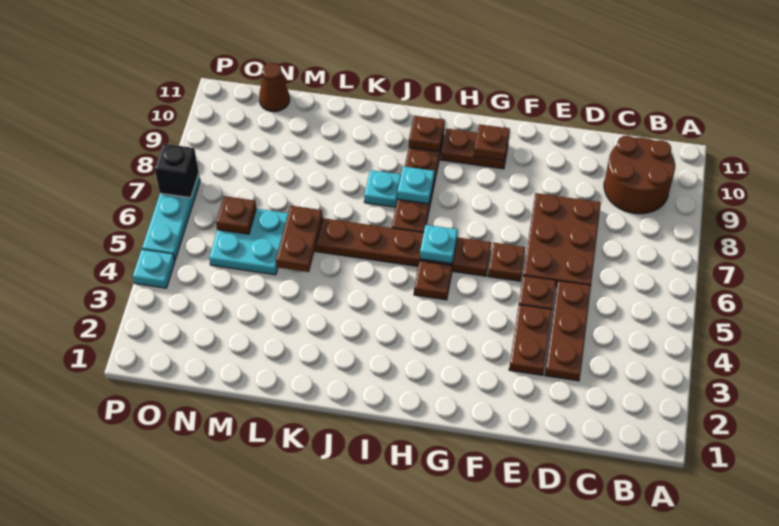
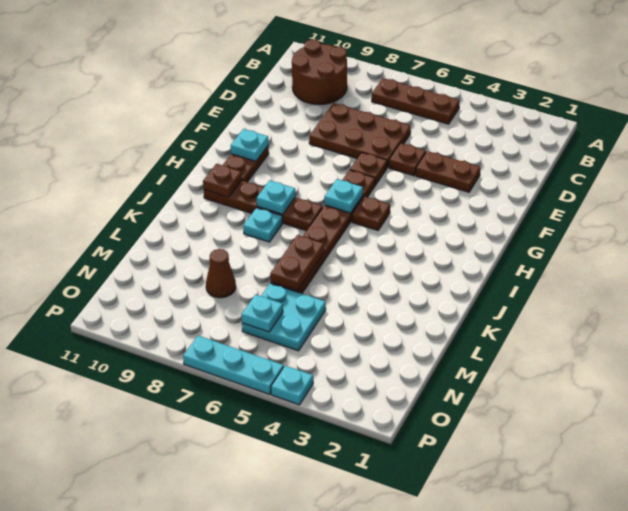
brown plate D3:D5 level 1 -> brown plate B5:B7 level 1
brown plate G10 level 2 -> cyan plate G10 level 2
brown plate L5:L6 level 2 -> brown plate K6:L6 level 2
brown plate N6 level 2 -> cyan plate N6 level 2
brown cone N11 level 1 -> brown cone M8 level 1
black brick P7 level 2 -> none

